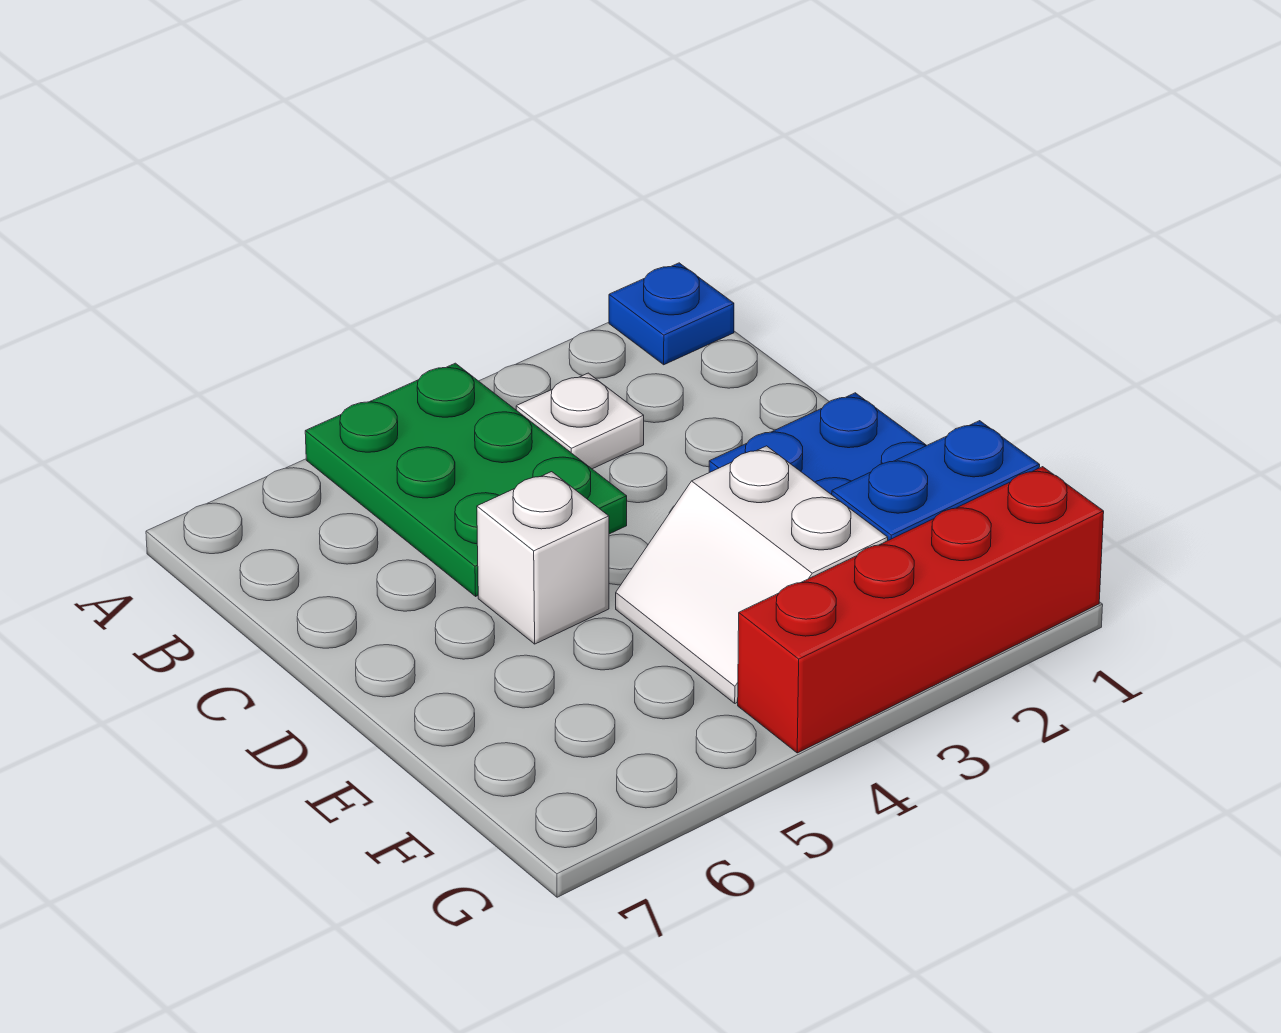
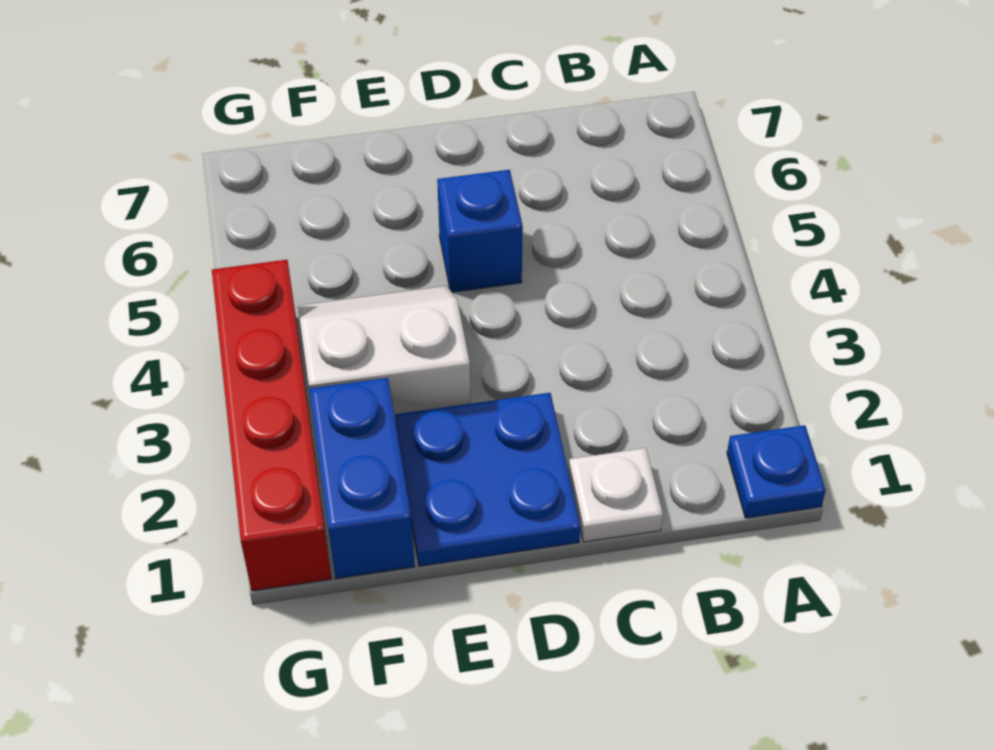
green plate A4:C5 level 1 -> none
white plate B3 level 1 -> white plate C1 level 1
white brick D5 level 1 -> blue brick D5 level 1

